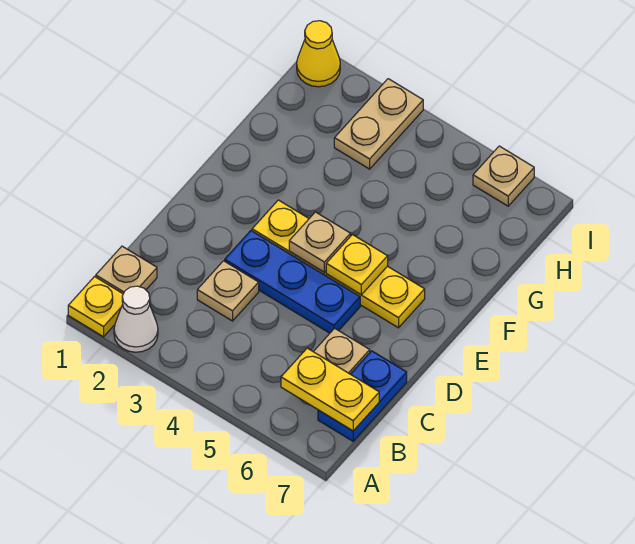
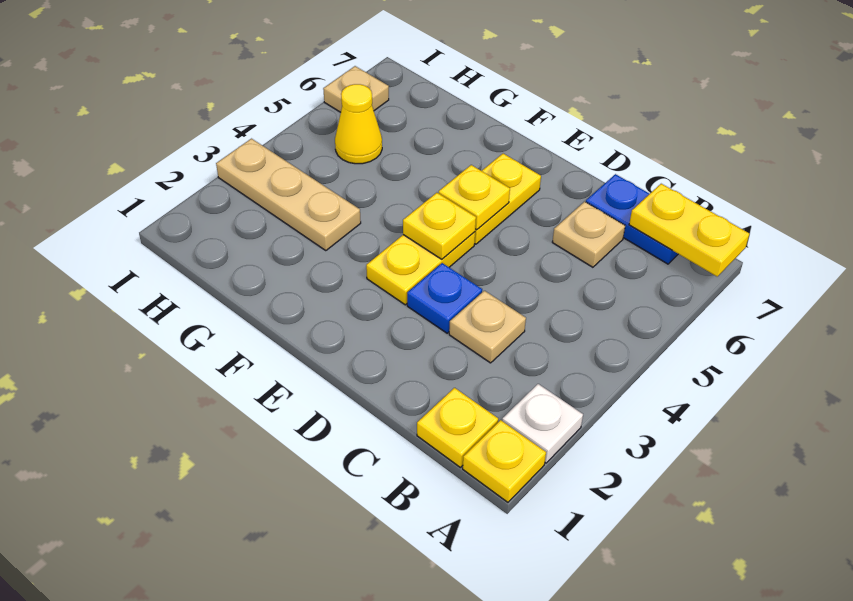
white cone A2 level 1 -> white plate A2 level 1
tan plate B1 level 1 -> yellow plate B1 level 1
yellow plate B6:B7 level 2 -> yellow plate A7:B7 level 2
blue plate D3:D5 level 1 -> blue plate D3 level 1
tan plate E4 level 2 -> yellow plate E4 level 2
tan plate H3:I3 level 1 -> tan plate G3:I3 level 1
yellow cone I1 level 1 -> yellow cone H5 level 1

